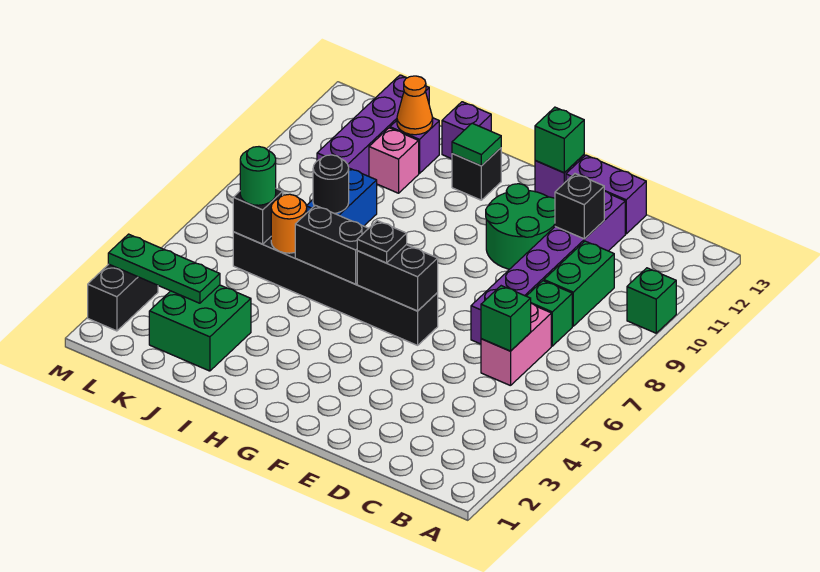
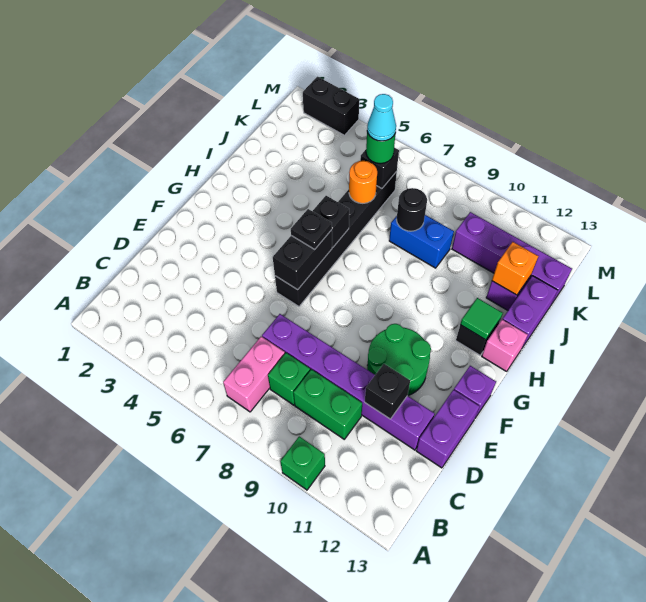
pink brick C6:C7 level 1 -> pink brick B7:C7 level 1
green brick C6 level 2 -> none
green brick F13 level 2 -> none
black brick H6:I6 level 2 -> black brick H6 level 2
purple brick I13 level 1 -> purple brick I13:J13 level 1
green brick J2:K3 level 1 -> none
pink brick J11 level 1 -> pink brick H13 level 1
orange cone J12 level 2 -> orange brick J12 level 2
green plate K3:M3 level 2 -> none
none -> cyan cone K6 level 4

